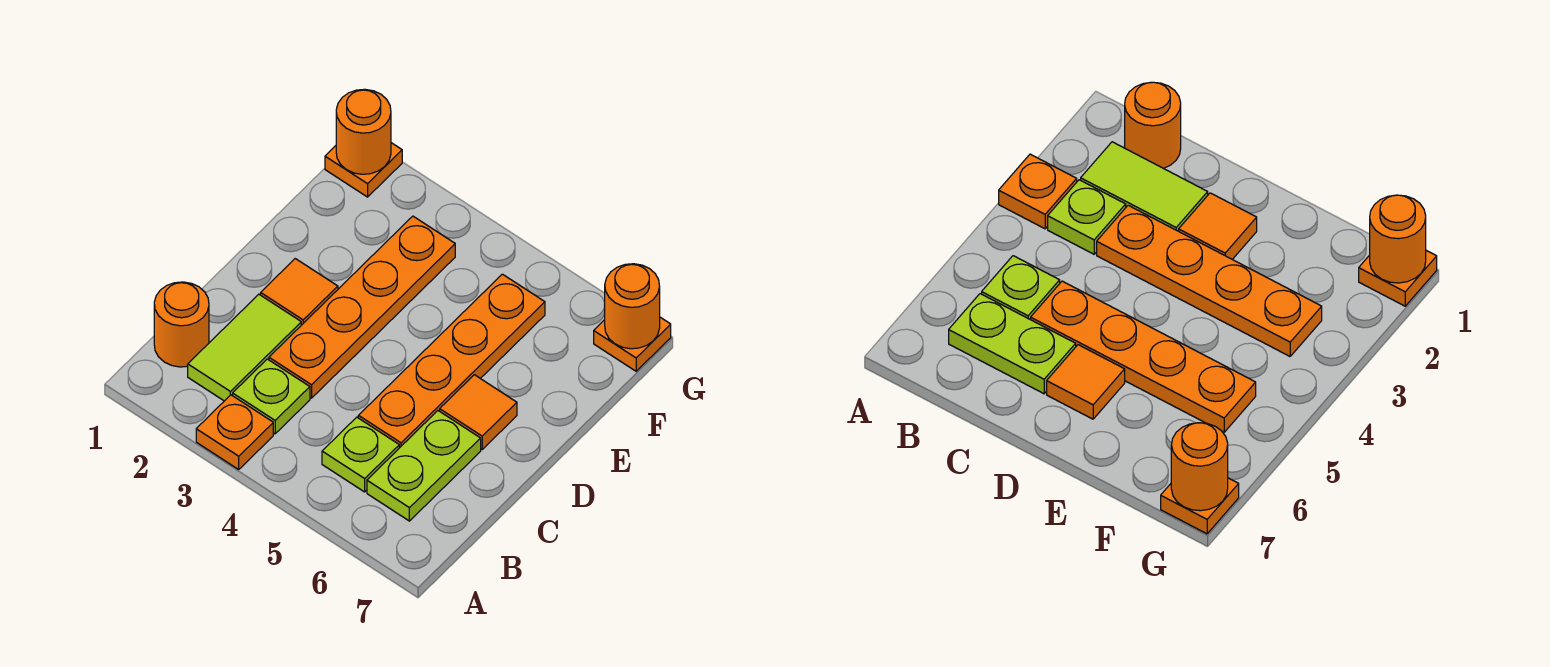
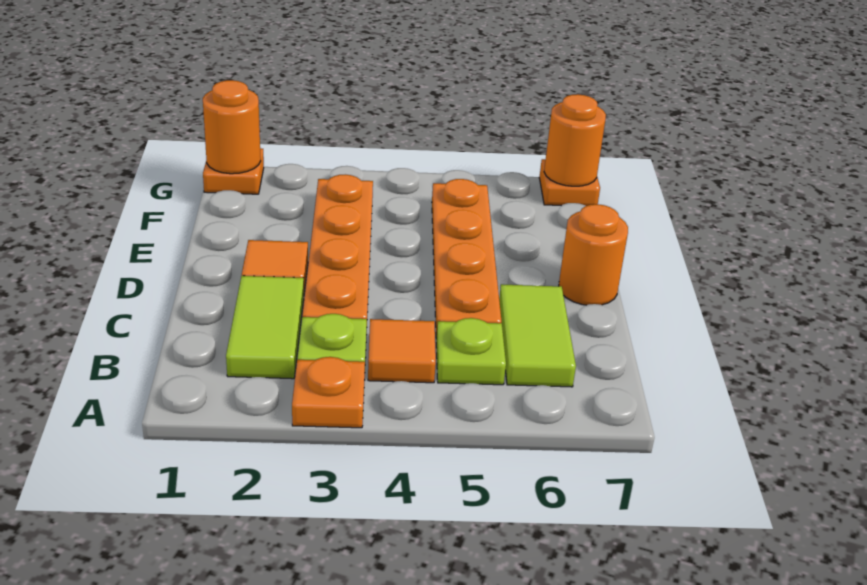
orange round brick B1 level 1 -> orange round brick D7 level 1
lime plate B6:C6 level 1 -> lime tile B6:C6 level 1
orange tile D6 level 1 -> orange tile B4 level 1

